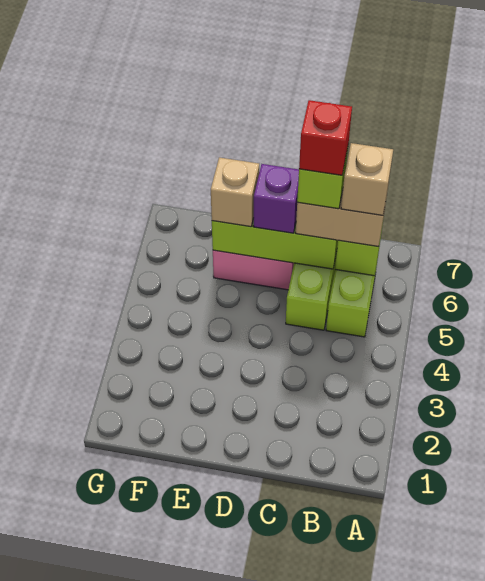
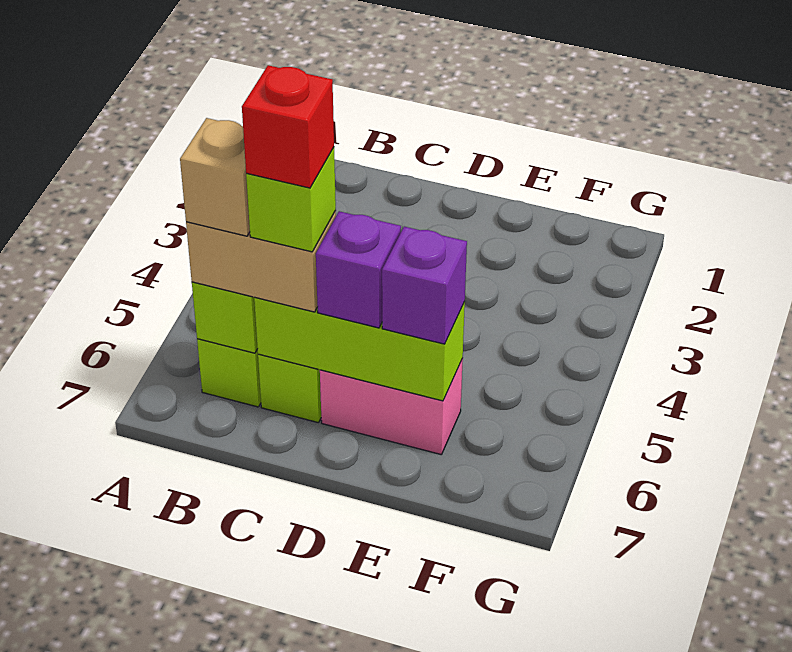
tan brick E6 level 3 -> purple brick E6 level 3

